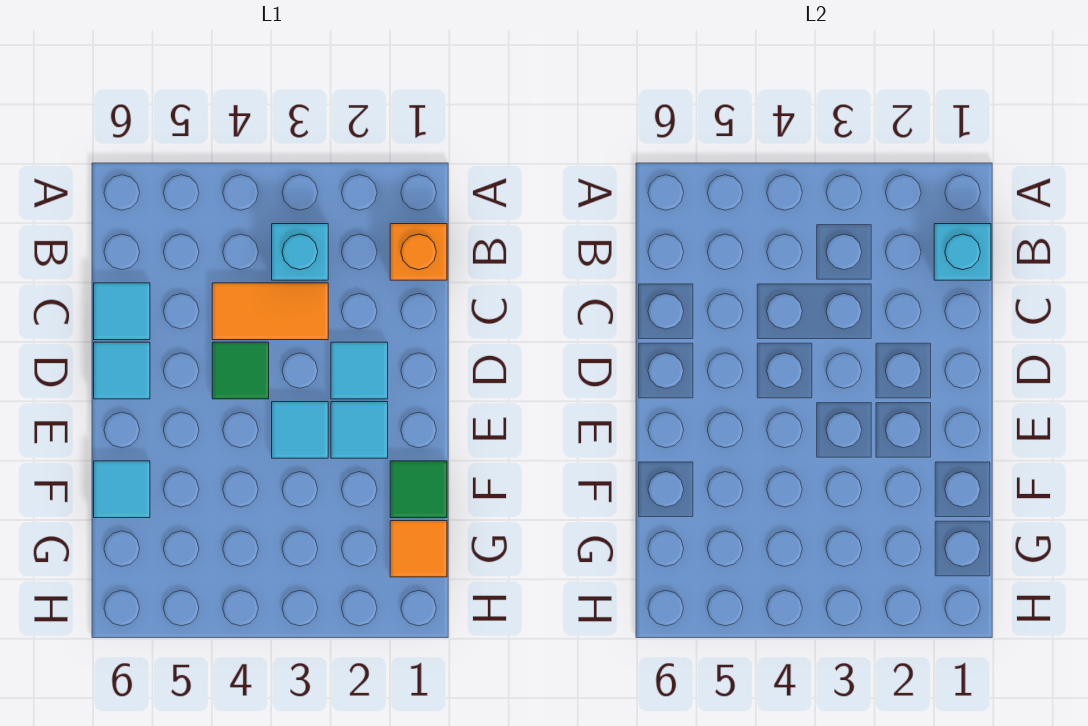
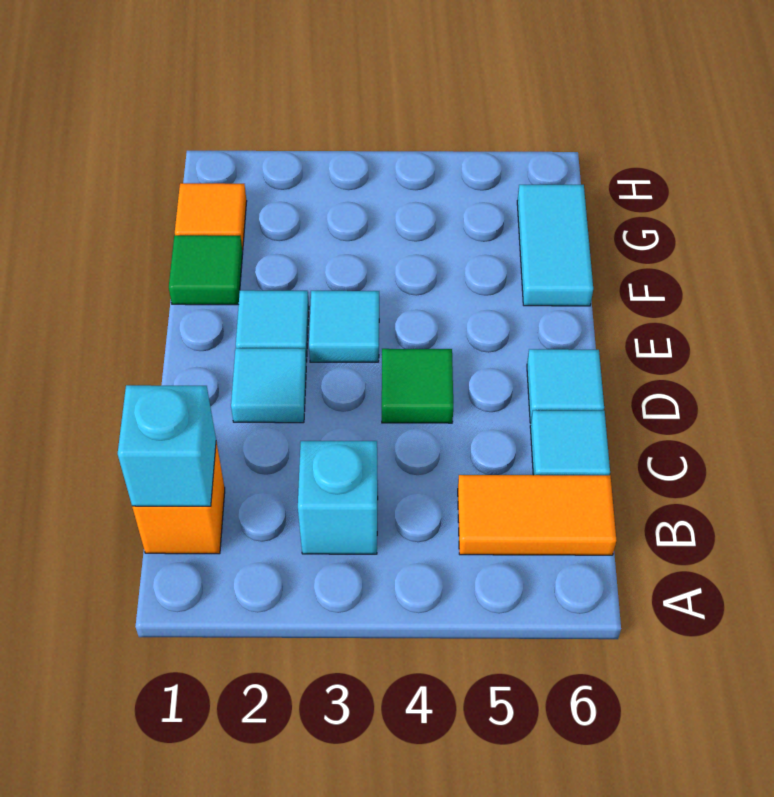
orange tile C3:C4 level 1 -> orange tile B5:B6 level 1
cyan tile F6 level 1 -> cyan tile F6:G6 level 1

